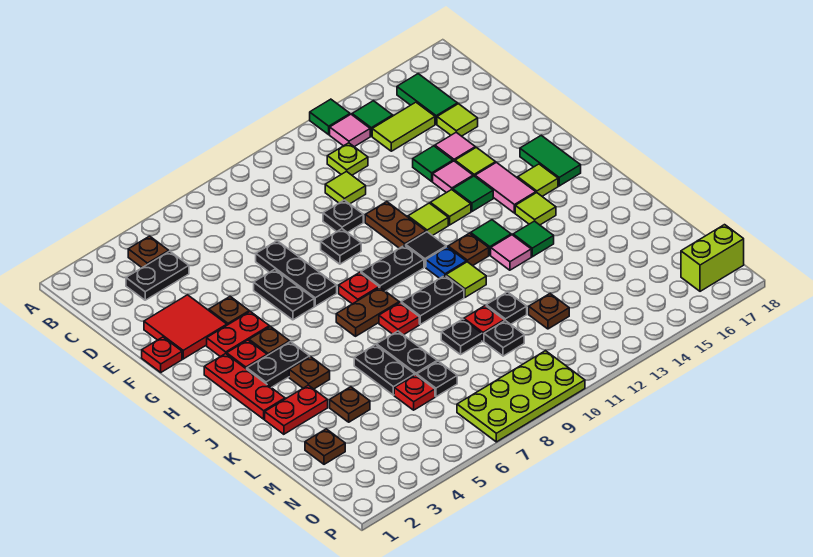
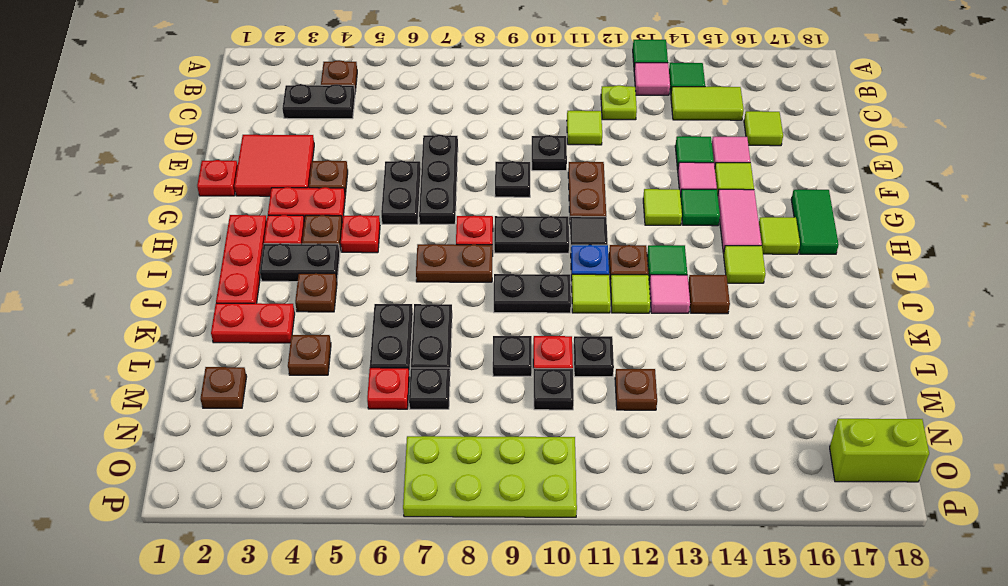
green tile B16:C16 level 1 -> none
lime tile G12 level 1 -> lime tile J12 level 1
red plate J8 level 1 -> red plate H5 level 1
green tile J14 level 1 -> brown tile J14 level 1

